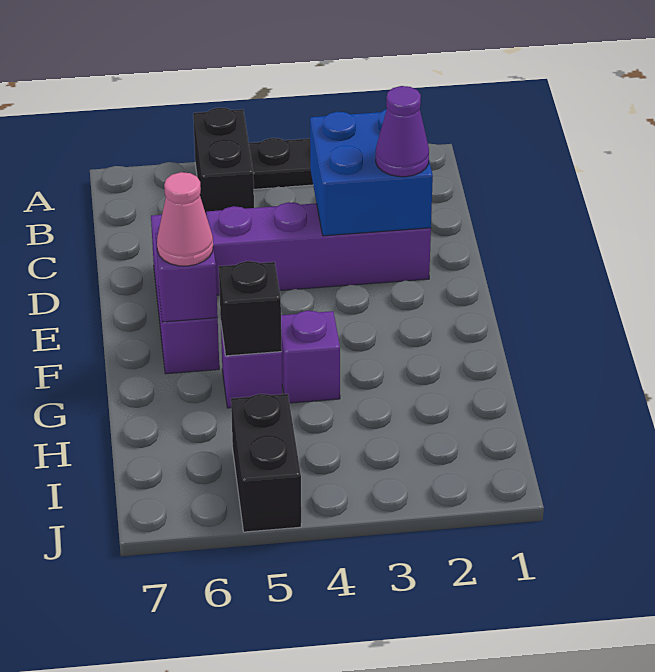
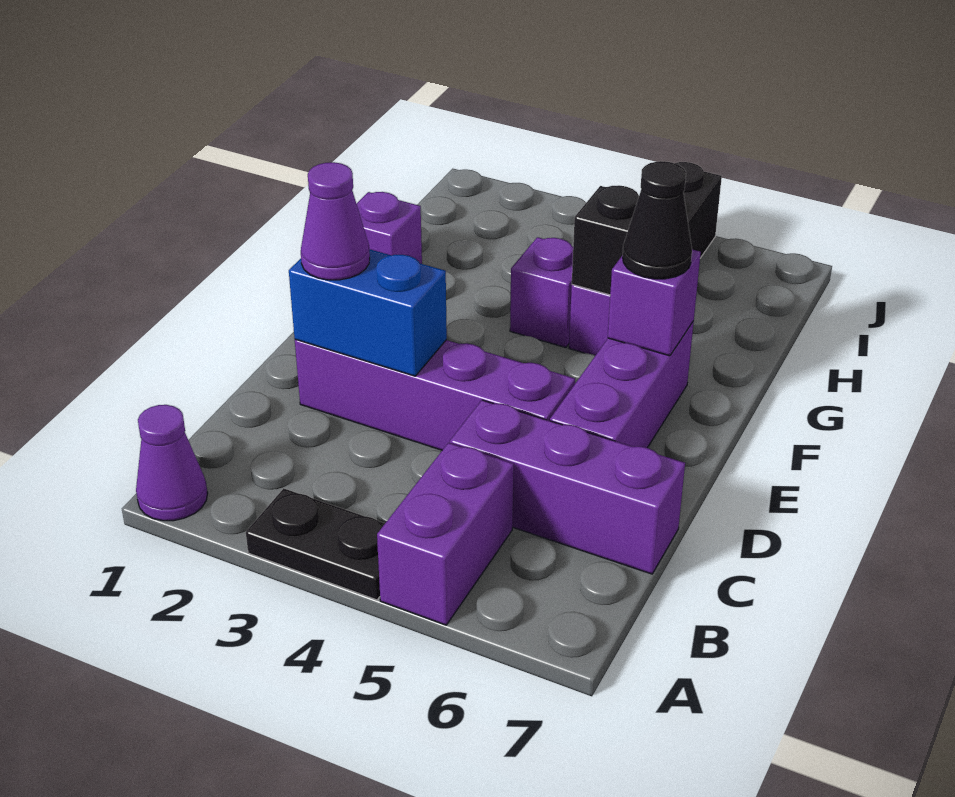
none -> purple cone A1 level 1
black brick A5:B5 level 1 -> purple brick A5:B5 level 1
blue brick C2:D3 level 2 -> blue brick D2:D3 level 2
none -> purple brick C5:C7 level 1
pink cone F6 level 3 -> black cone F6 level 3
none -> purple brick G1 level 1

